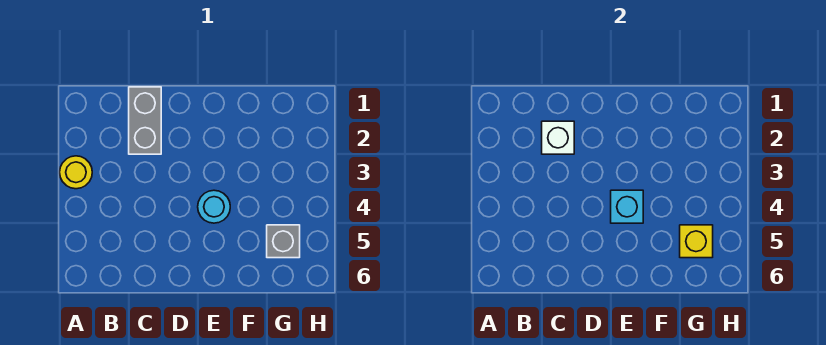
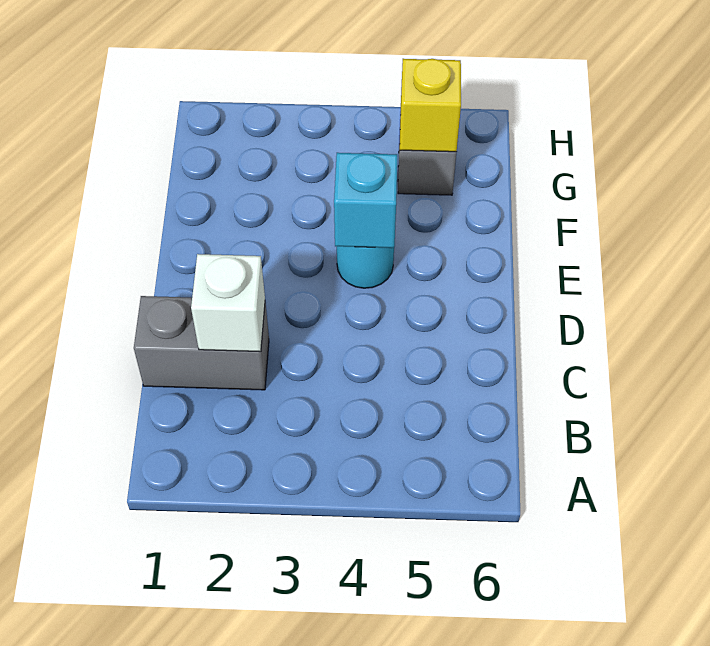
yellow round brick A3 level 1 -> none

